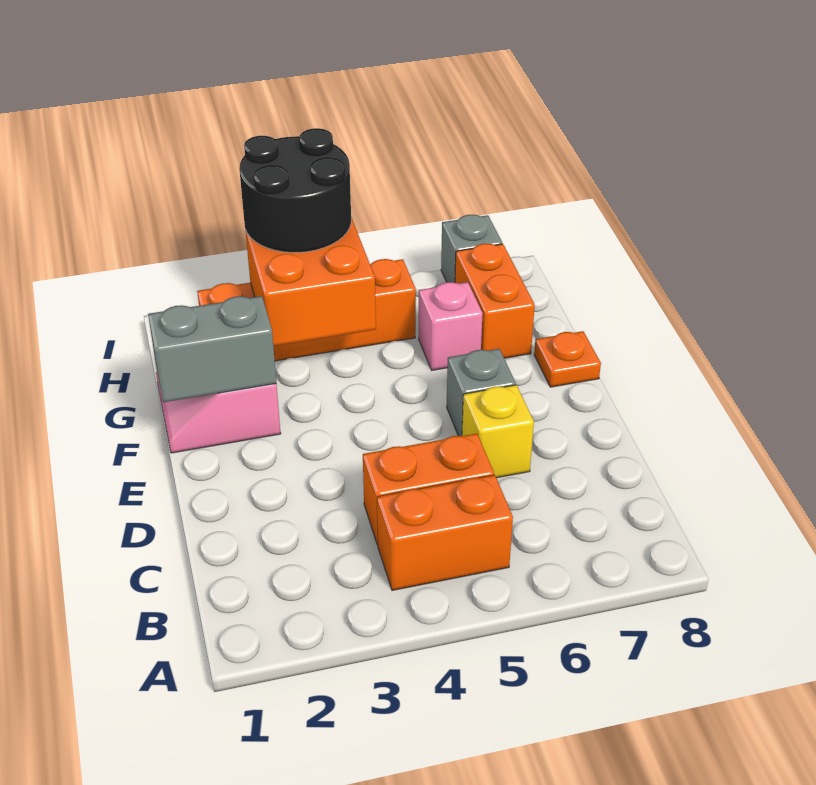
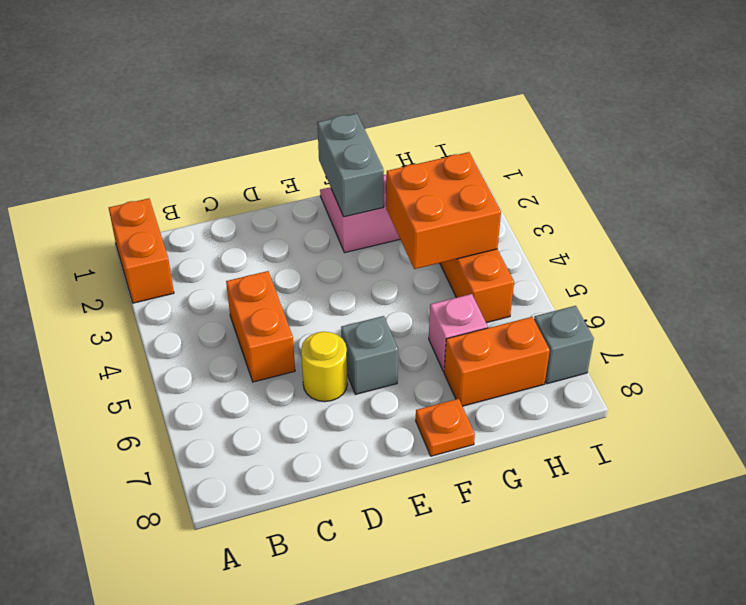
orange brick B4:B5 level 1 -> orange brick A1:A2 level 1
yellow brick D6 level 1 -> yellow round brick D6 level 1
black round brick H3:I4 level 3 -> none

